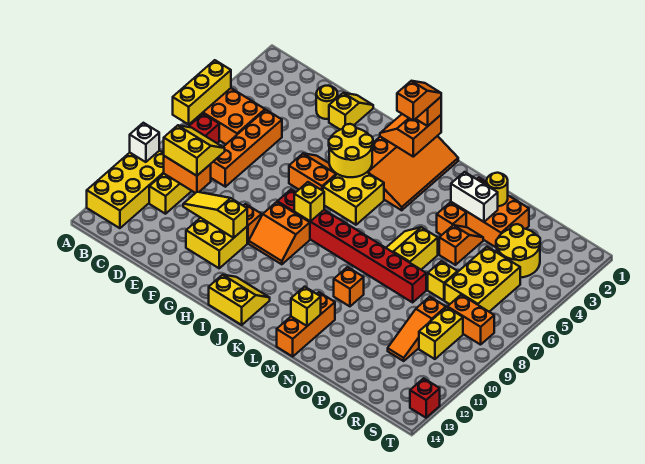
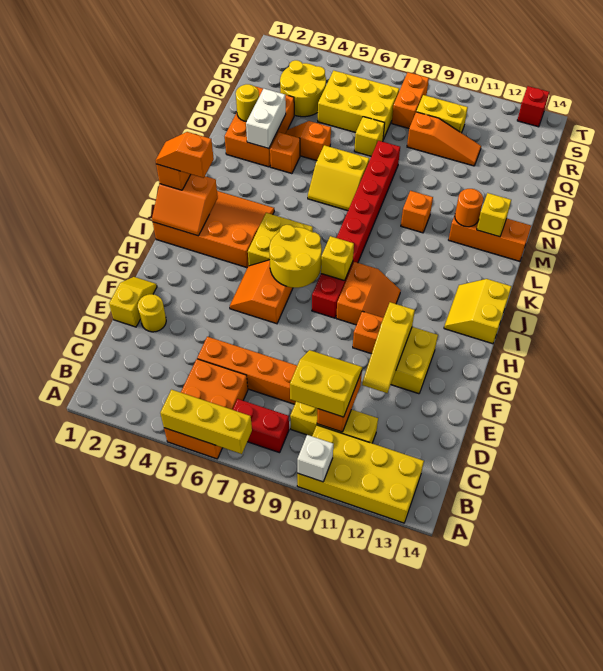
yellow slope C9:D10 level 3 top 10 -> yellow slope C9:D10 level 3 top C
yellow slope F1:F2 level 1 top 2 -> yellow slope E1:F1 level 1 top E
yellow round brick H4:I5 level 2 -> yellow round brick H6:I7 level 2
none -> orange round brick M12 level 2

